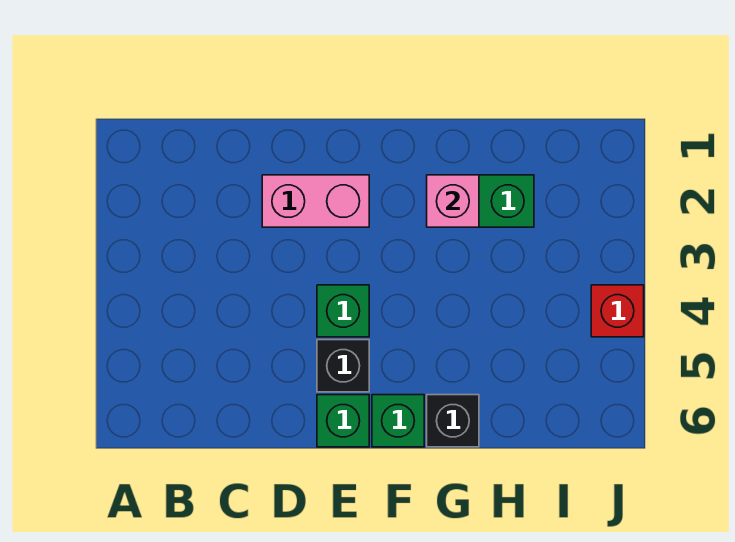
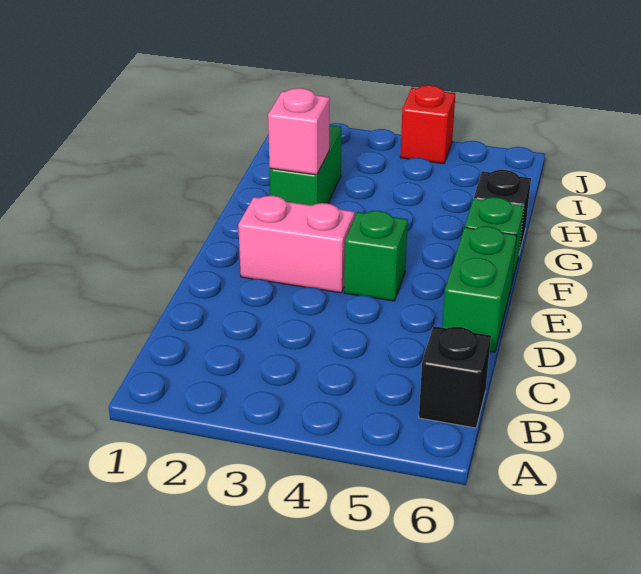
pink brick D2:E2 level 1 -> pink brick E2:E3 level 1
black brick E5 level 1 -> black brick B6 level 1
green brick E6 level 1 -> green brick D6:E6 level 1

